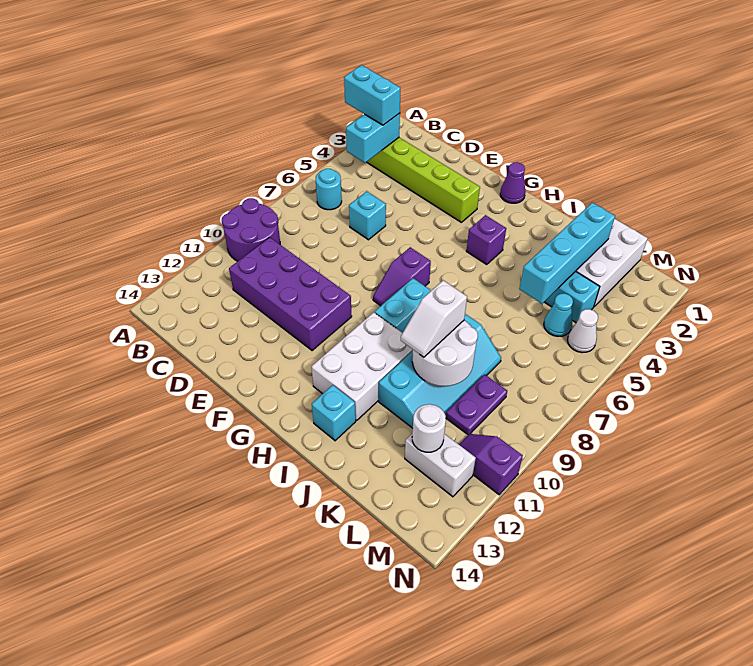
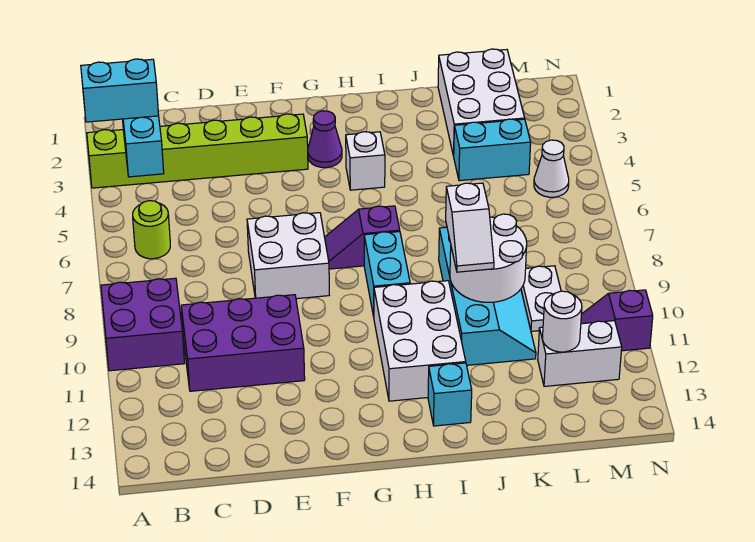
purple round brick A9:B10 level 1 -> purple brick A9:B10 level 1
cyan round brick B6 level 1 -> lime round brick B6 level 1
purple brick C10:F11 level 1 -> purple brick C10:E11 level 1
cyan brick D6 level 1 -> none
none -> white brick E7:F8 level 1
purple cone G1 level 1 -> purple cone G3 level 1
purple slope G7:G8 level 1 top 7 -> purple slope G7:H7 level 1 top H
purple brick H4 level 1 -> white brick H4 level 1
cyan brick K2:K5 level 2 -> none
cyan cone L5 level 1 -> none
purple plate L9:L10 level 1 -> white plate L9:L10 level 1

